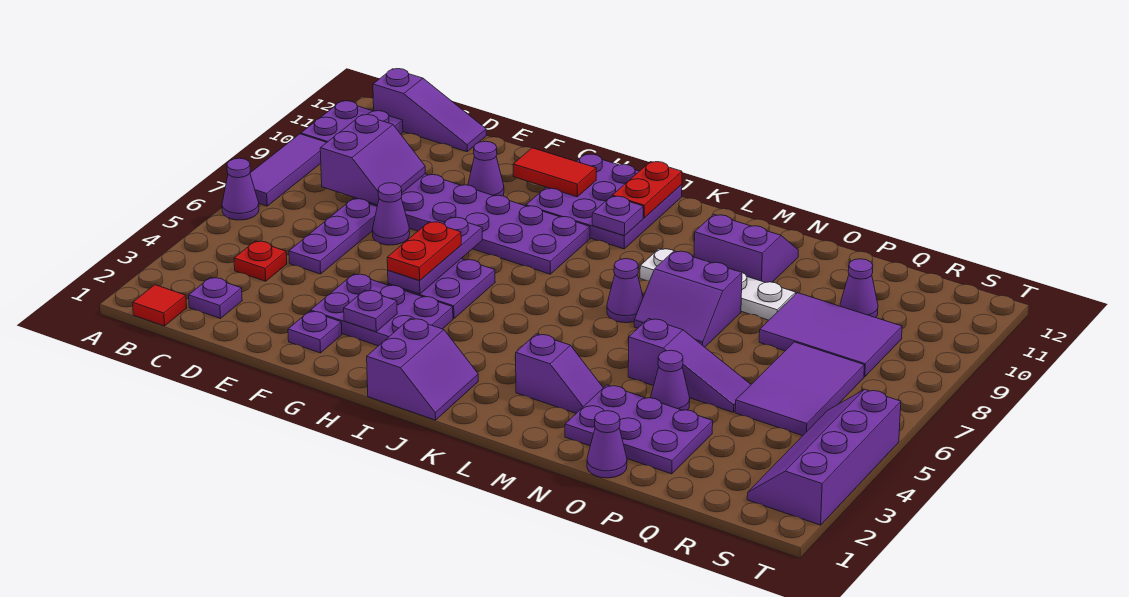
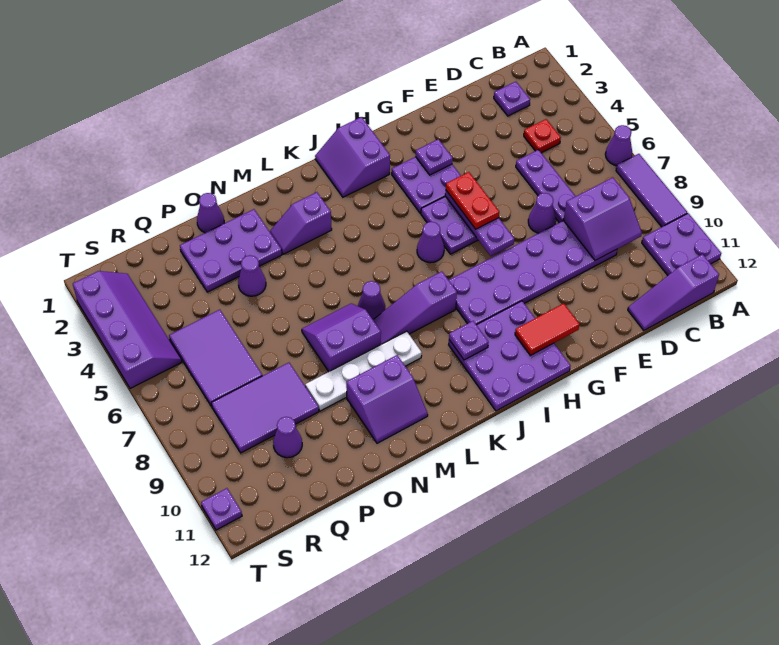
red tile B1 level 1 -> none
purple slope C8:D9 level 2 top C -> purple slope C8:D9 level 2 top 8
purple plate F2 level 1 -> purple plate T11 level 1
purple plate F3:H4 level 1 -> purple plate G3:H4 level 1
purple cone F10 level 1 -> purple cone I6 level 1
red plate J11:J12 level 2 -> none
purple slope N5:P5 level 1 top N -> purple slope J8:L8 level 1 top J

